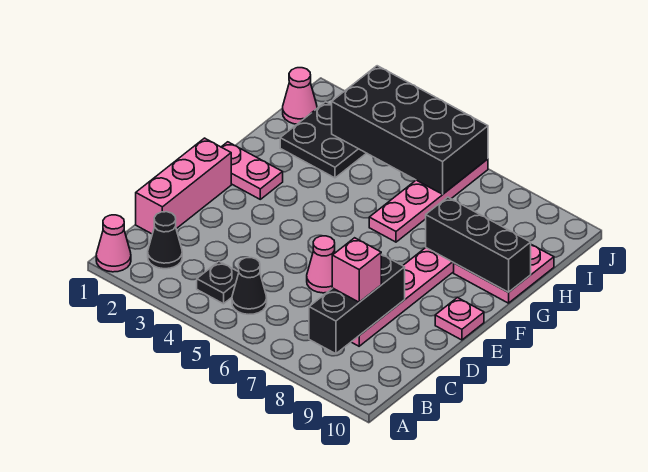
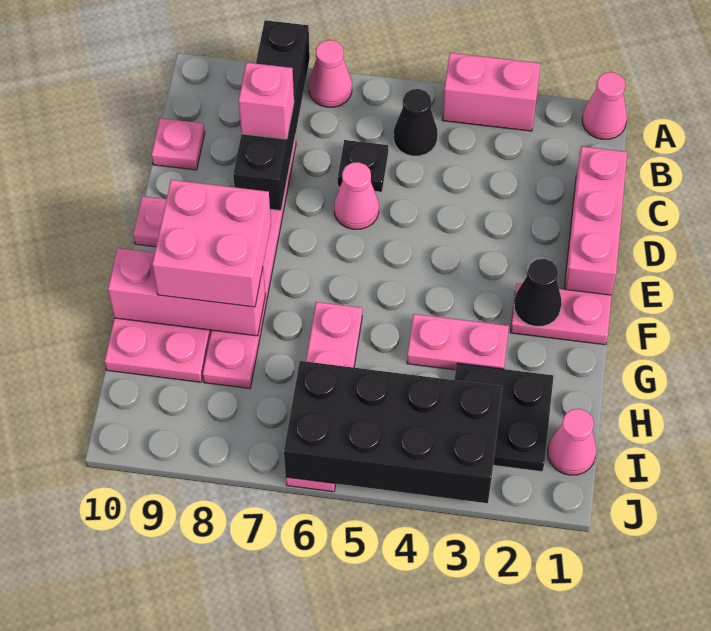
none -> pink brick A3:A4 level 1
none -> pink cone A7 level 1
black cone B2 level 1 -> black cone F2 level 2
black plate B4 level 1 -> black plate C6 level 1
black brick B8:D8 level 2 -> black brick A8:D8 level 2
none -> pink plate C10 level 1
none -> pink brick F8:G9 level 3
none -> pink plate G3:G4 level 1
black brick G8:G10 level 2 -> pink brick G8:G10 level 2

